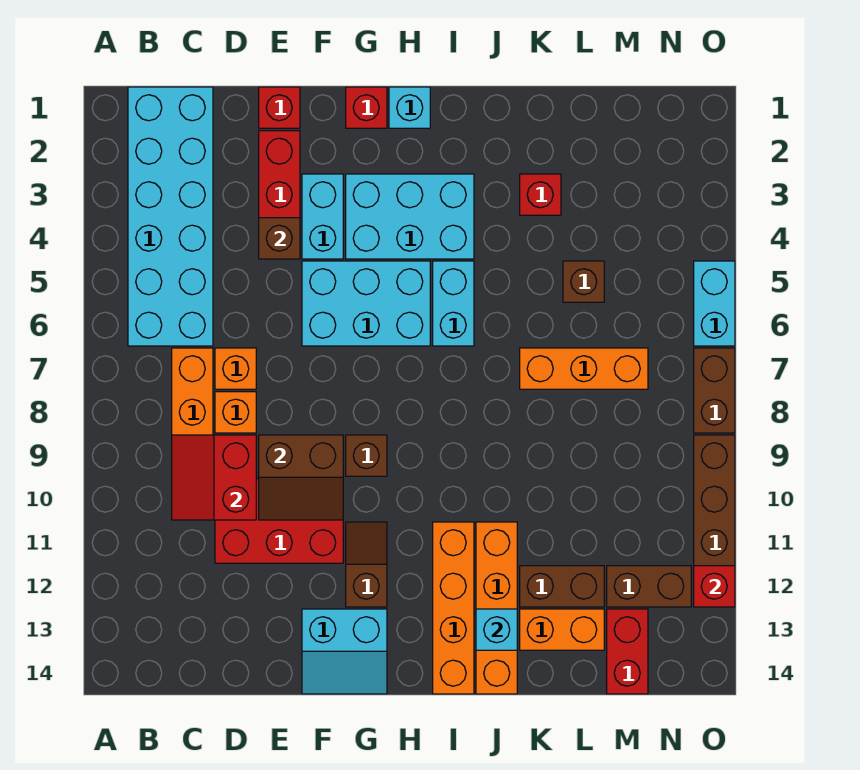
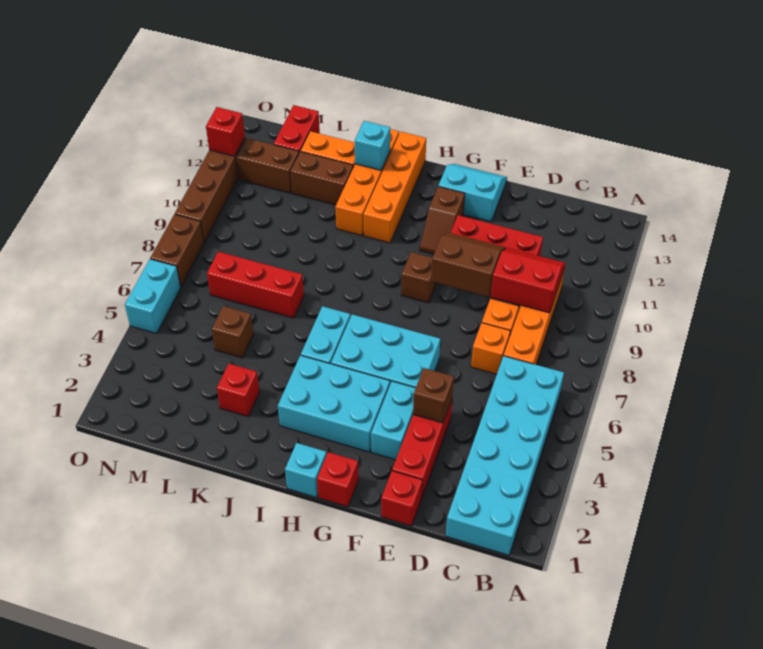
red slope C9:D10 level 2 top D -> red slope C9:D10 level 2 top 9
orange brick K7:M7 level 1 -> red brick K7:M7 level 1

